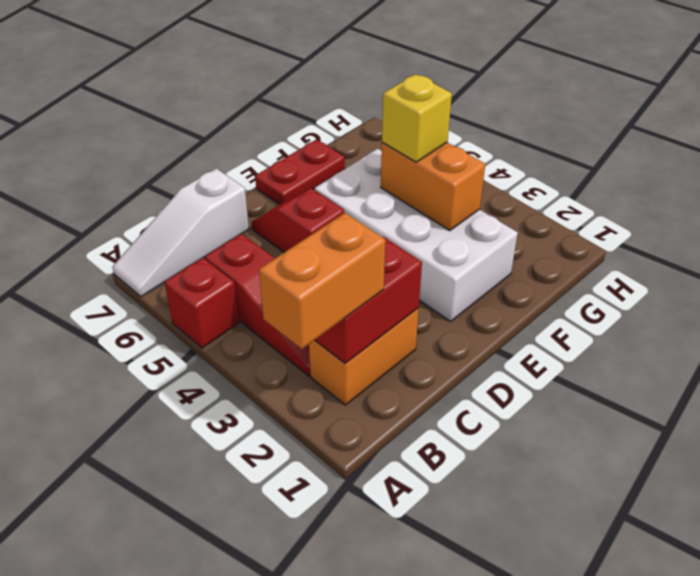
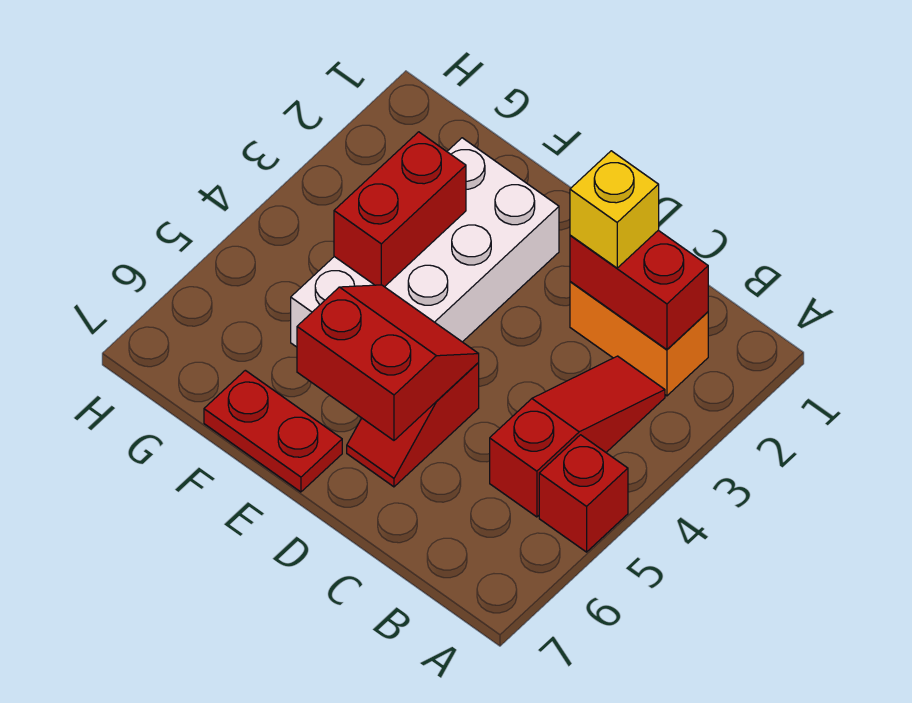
orange brick A2:B2 level 3 -> none
white slope A7:C7 level 1 top C -> none
none -> red slope D5:E6 level 2 top 6
orange brick F3:F4 level 2 -> red brick F3:F4 level 2
yellow brick F4 level 3 -> yellow brick C2 level 3

